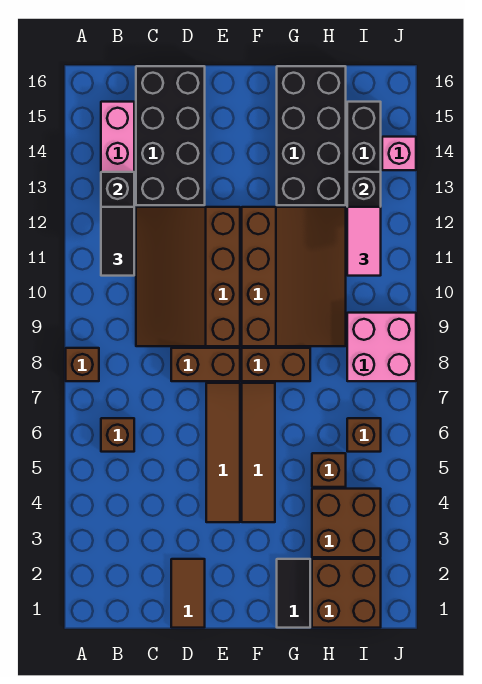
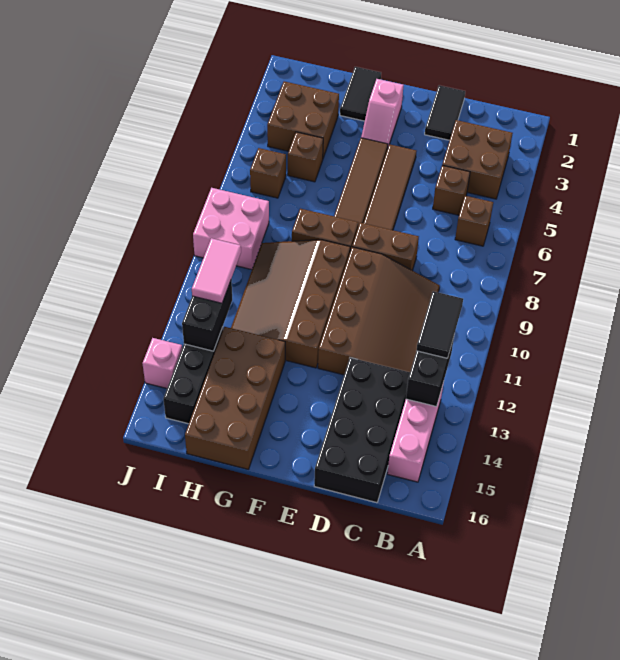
brown brick A8 level 1 -> brown brick C5 level 1
brown tile D1:D2 level 1 -> black tile D1:D2 level 1
none -> pink slope F2:F3 level 1 top 2
black brick G13:H16 level 1 -> brown brick G13:H16 level 1
brown brick H1:I2 level 1 -> brown brick B3:C4 level 1

